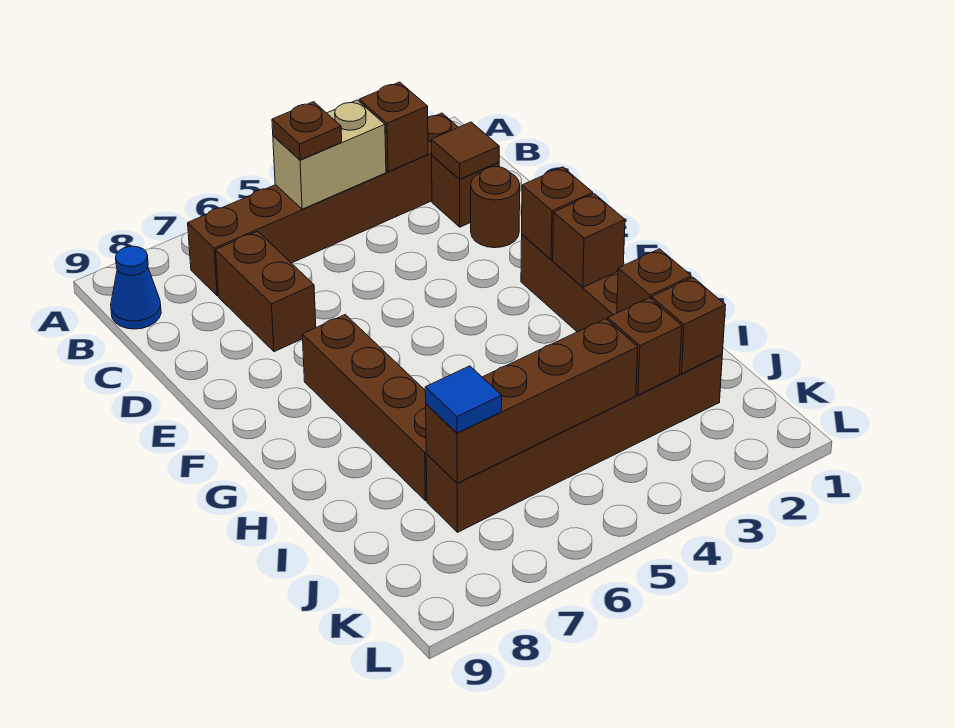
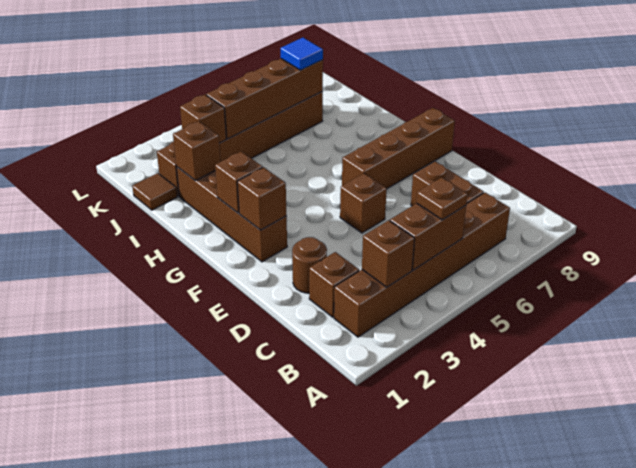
tan brick B4:B5 level 2 -> brown brick B4:B5 level 2
blue cone B9 level 1 -> none
brown tile C2 level 2 -> brown tile J1 level 1
brown brick F7:I7 level 1 -> brown brick F6:F9 level 1
brown brick J2 level 2 -> brown brick E5 level 1

